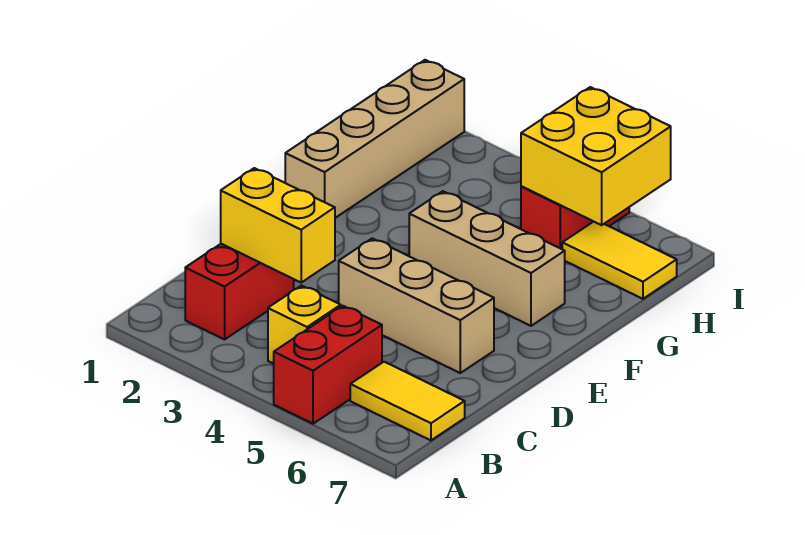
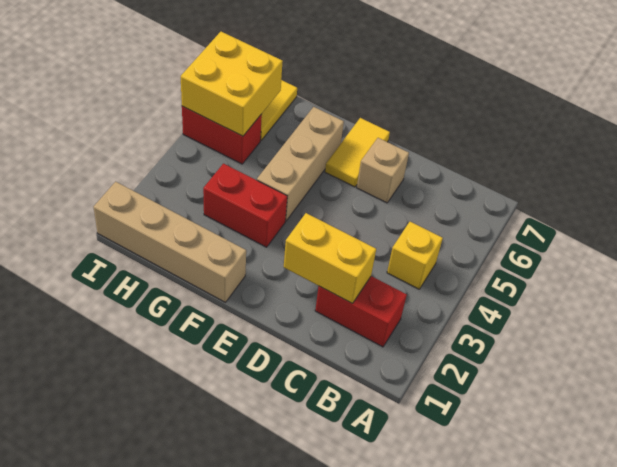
red brick A5:B5 level 1 -> red brick F3:G3 level 1
yellow tile B6:B7 level 1 -> yellow tile E6:E7 level 1
yellow brick C2:C3 level 2 -> yellow brick C2:D2 level 2
tan brick D4:D6 level 1 -> tan brick D6 level 1

